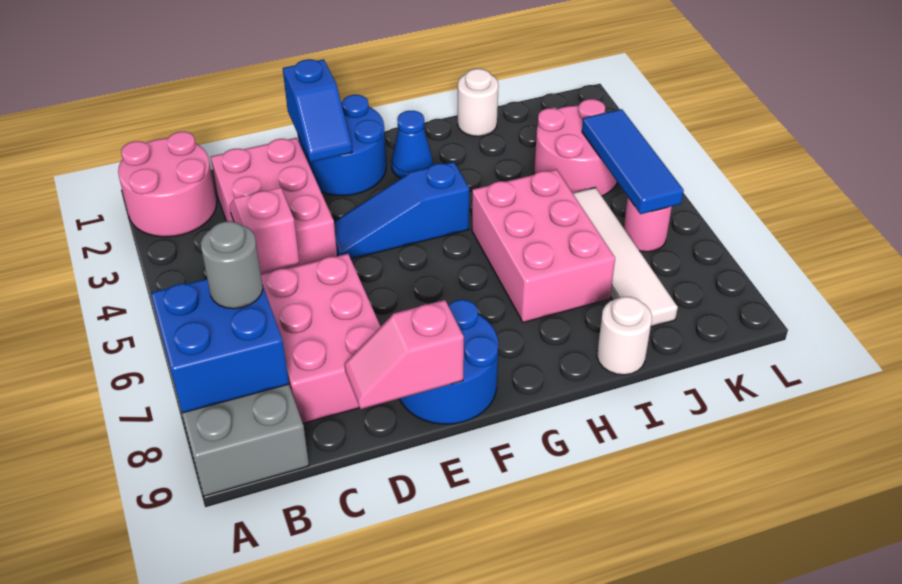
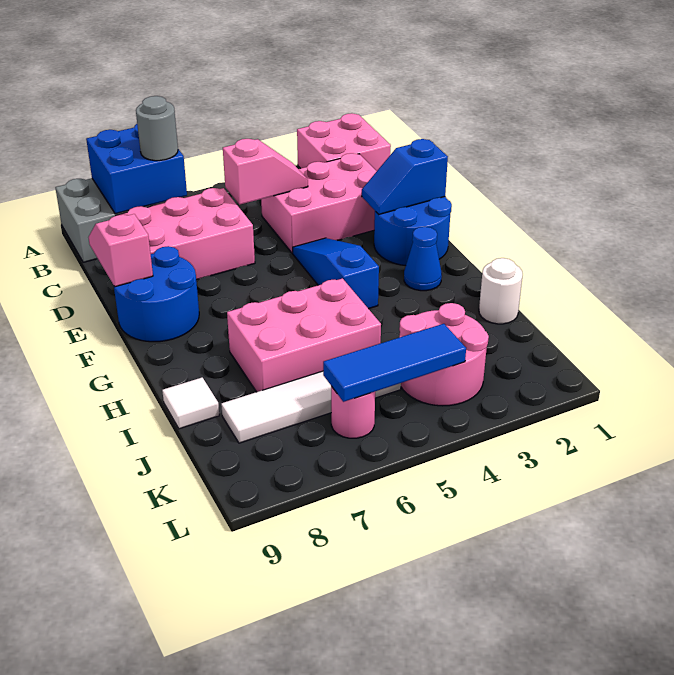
pink round brick A1:B2 level 1 -> pink brick A1:B2 level 1
white round brick I9 level 1 -> white tile I9 level 1

